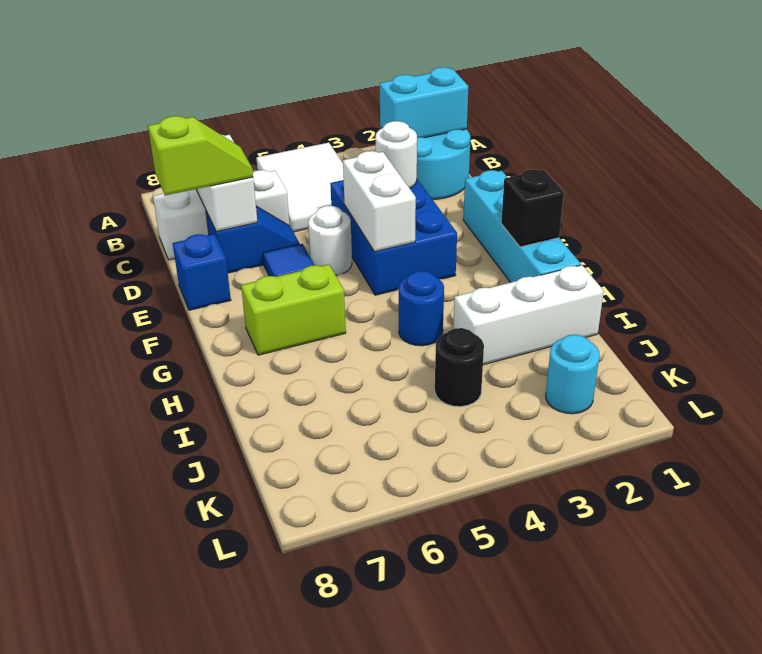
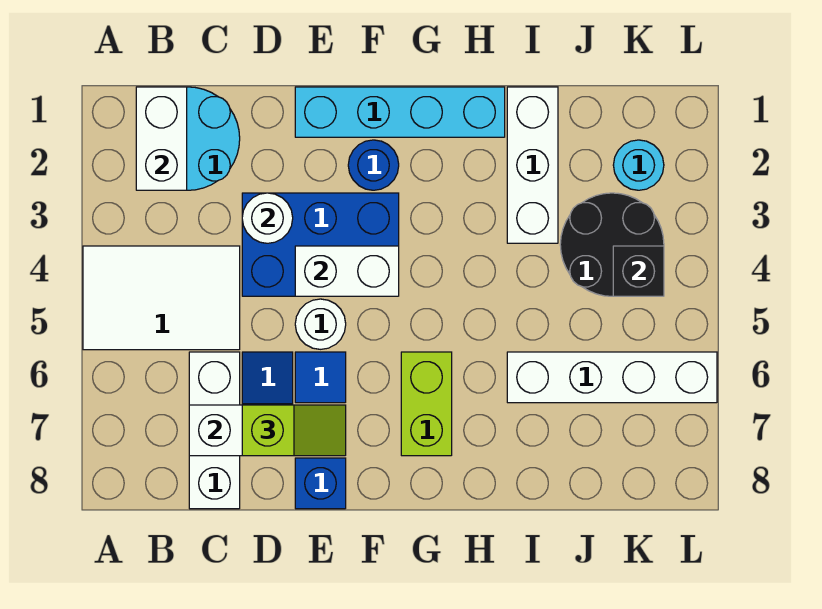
cyan brick B1:B2 level 2 -> white brick B1:B2 level 2
lime slope D7:D8 level 3 top 8 -> lime slope D7:E7 level 3 top D
black brick G1 level 2 -> black brick K4 level 2
blue round brick H4 level 1 -> blue round brick F2 level 1
none -> white brick I6:L6 level 1
black round brick J4 level 1 -> black round brick J3:K4 level 1

